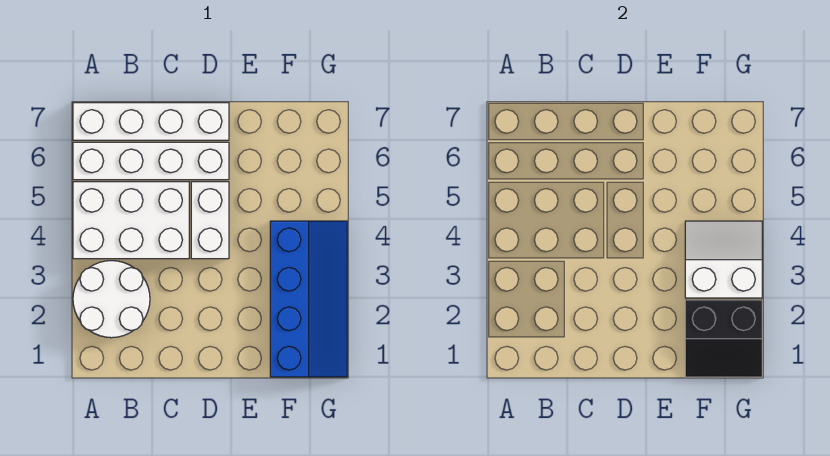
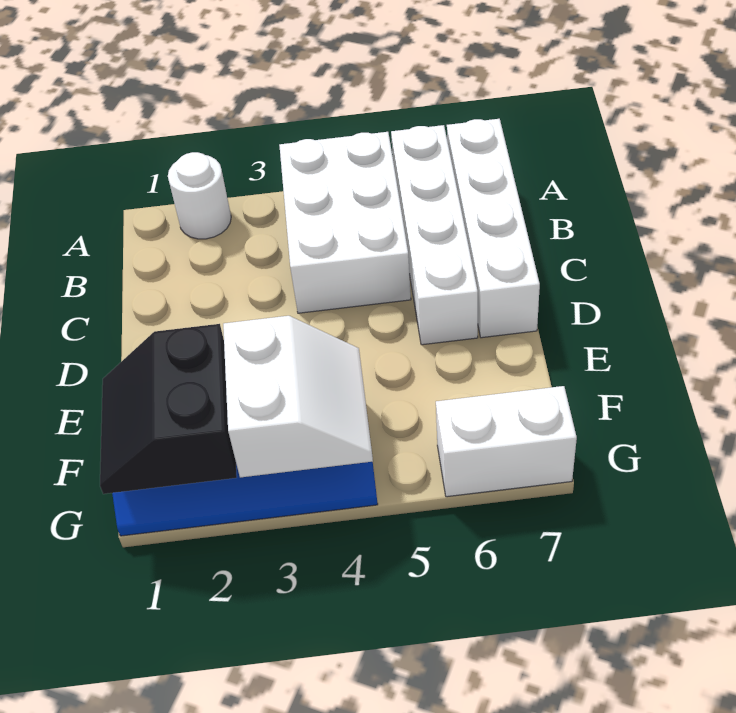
white round brick A2:B3 level 1 -> white round brick A2 level 1
white brick D4:D5 level 1 -> white brick G6:G7 level 1

